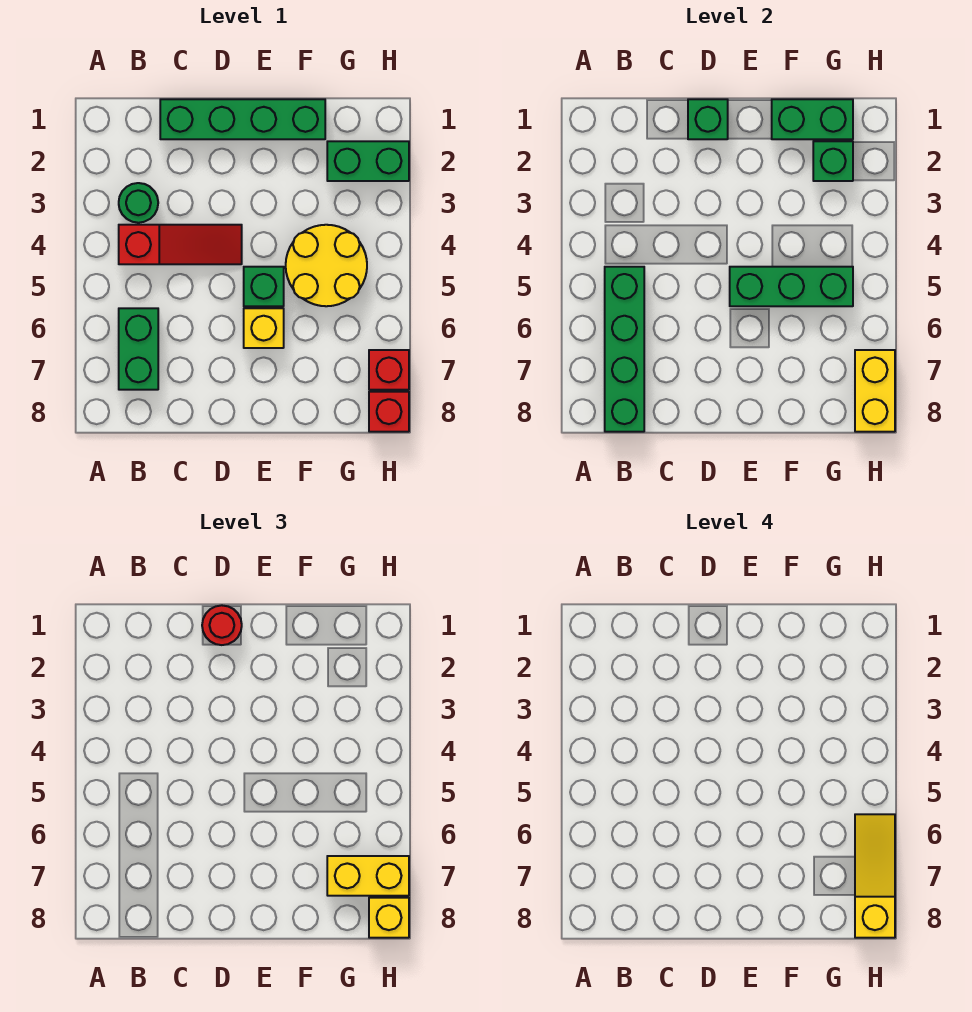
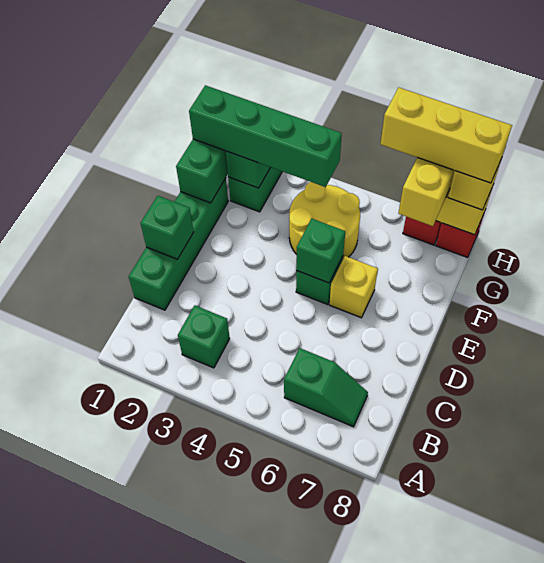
green round brick B3 level 1 -> green brick B3 level 1
red slope B4:D4 level 1 top B -> none
green brick B5:B8 level 2 -> green brick G1:G4 level 3
green brick B6:B7 level 1 -> green slope B6:B7 level 1 top 6
red round brick D1 level 3 -> none
green brick E5:G5 level 2 -> green brick E5 level 2
yellow slope H6:H8 level 4 top 8 -> yellow brick H6:H8 level 4

